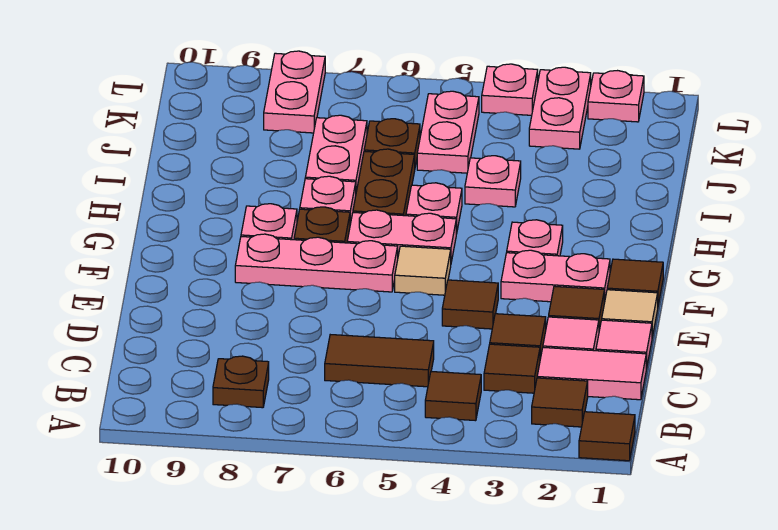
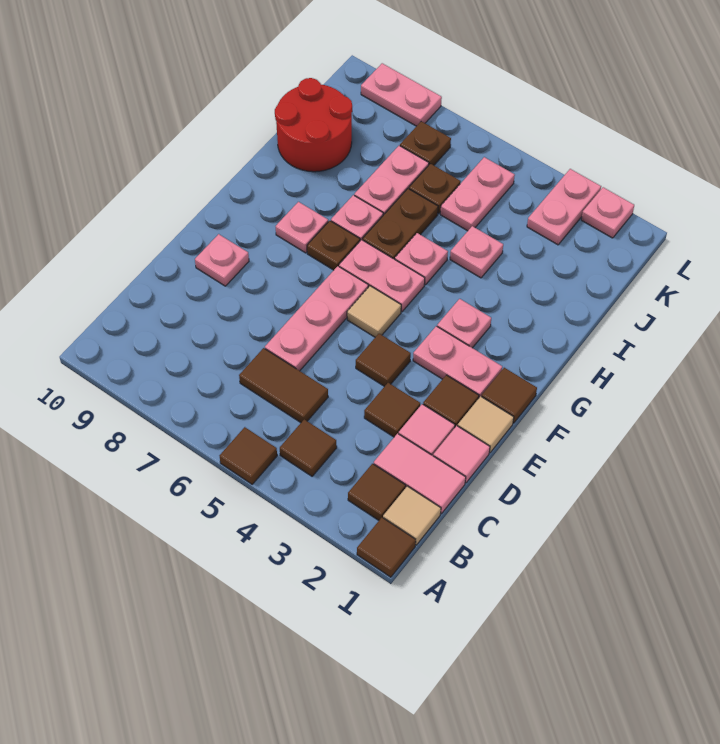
none -> tan tile B1 level 1
brown plate B8 level 1 -> brown plate K7 level 1
brown tile C3 level 1 -> brown tile A5 level 1
pink plate F6:F8 level 1 -> pink plate D6:F6 level 1
none -> red round brick I9:J10 level 1
pink plate K8:L8 level 1 -> pink plate L8:L9 level 1
pink plate L4 level 1 -> pink plate E9 level 1

